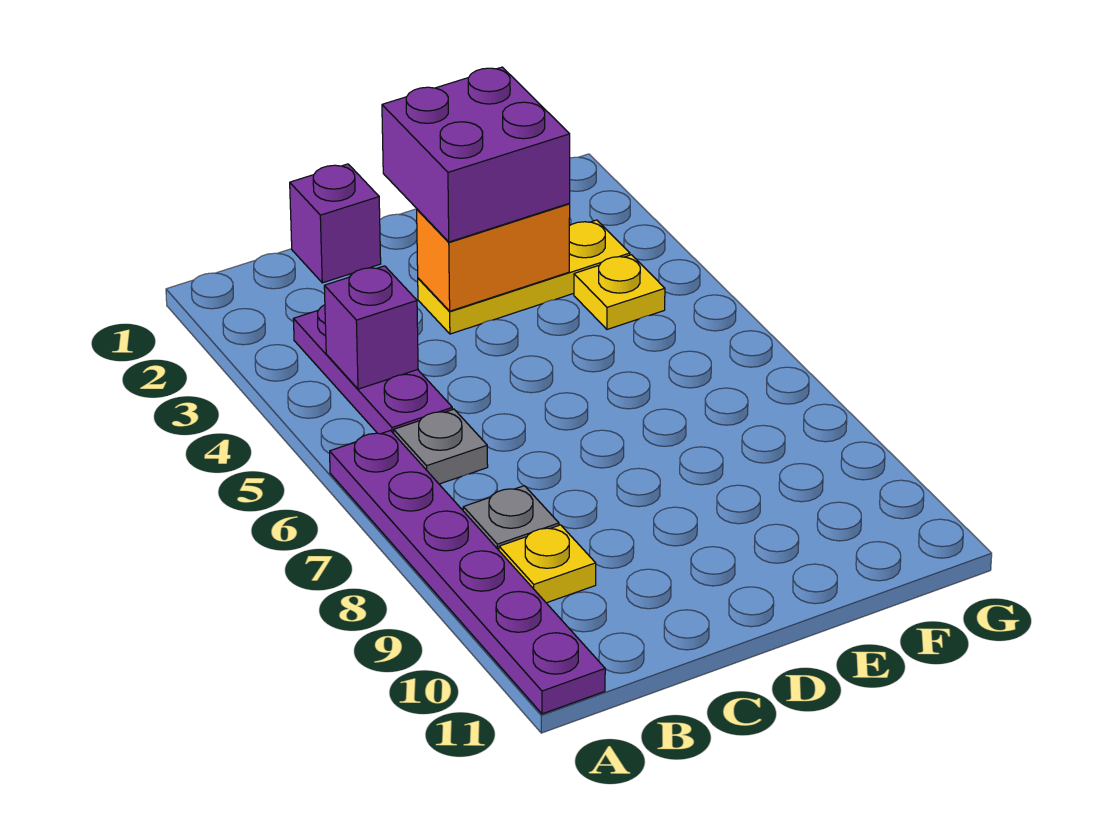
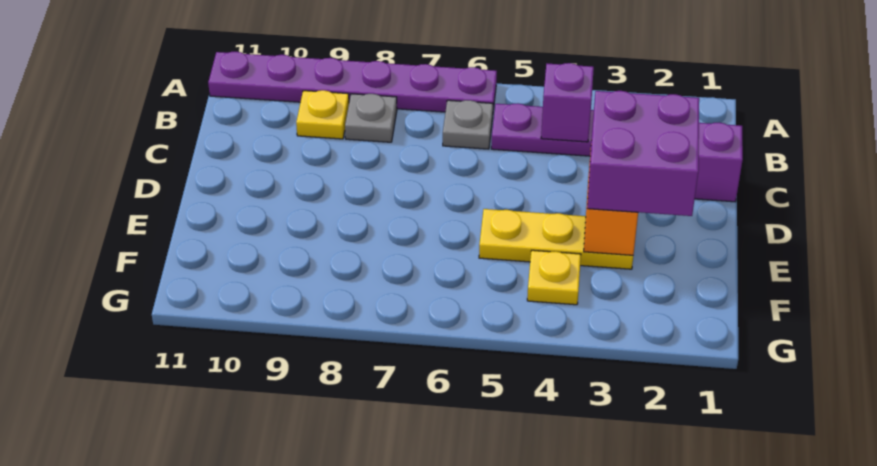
yellow plate D3:F3 level 1 -> yellow plate E3:E5 level 1

